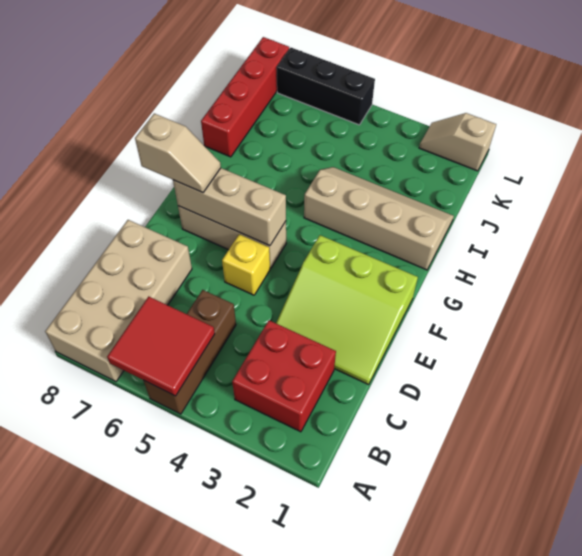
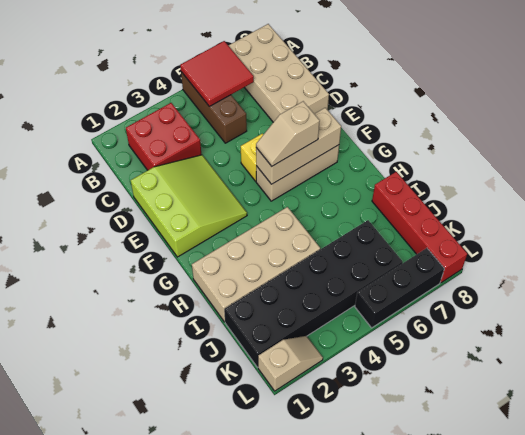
lime slope D1:F3 level 1 top F -> lime slope D1:F3 level 1 top 1
tan slope F7:F8 level 3 top 8 -> tan slope F5:F6 level 3 top 6
tan slope H1:I4 level 1 top H -> tan brick H1:I4 level 1
none -> black brick J1:K6 level 1

